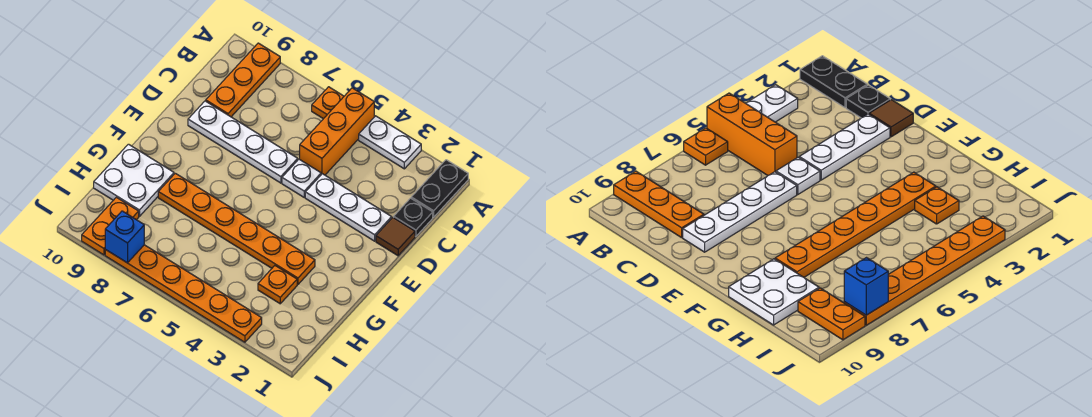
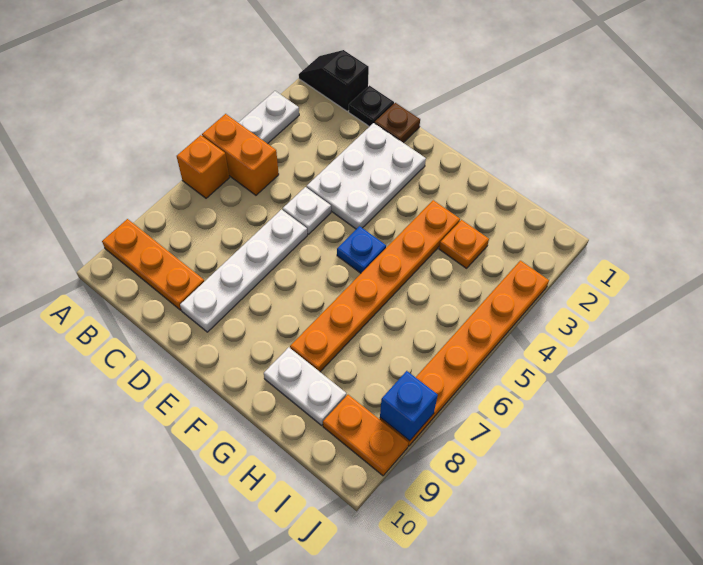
black plate A1:B1 level 1 -> black slope A1:B1 level 1 top B
orange brick A5:C5 level 1 -> orange brick A5:B5 level 1
orange plate A6 level 1 -> orange brick A6 level 1
brown tile D1 level 1 -> brown plate D1 level 1
white plate D2:D4 level 1 -> white plate D2:E4 level 1
none -> blue plate F5 level 1
white plate G9:H10 level 1 -> white plate G9:H9 level 1

